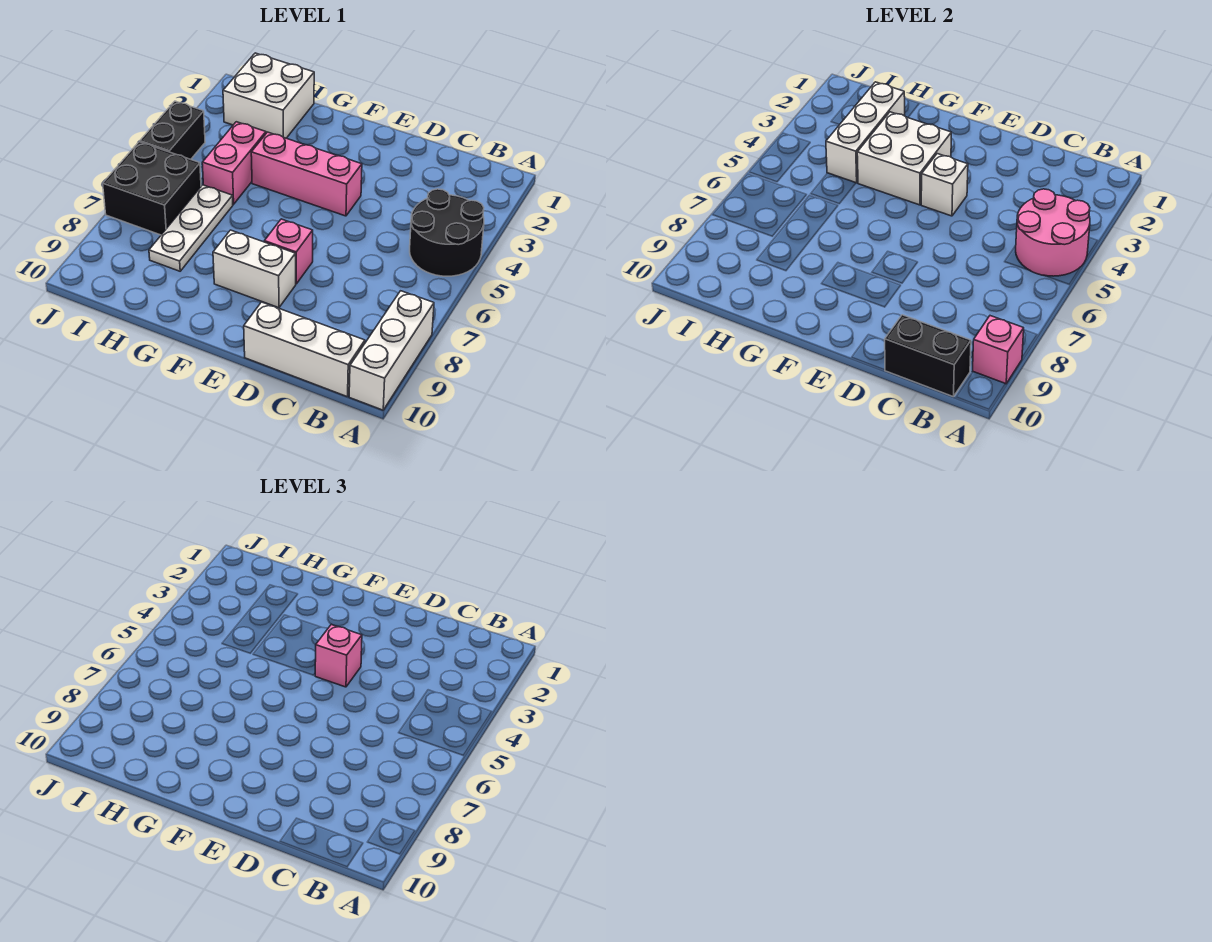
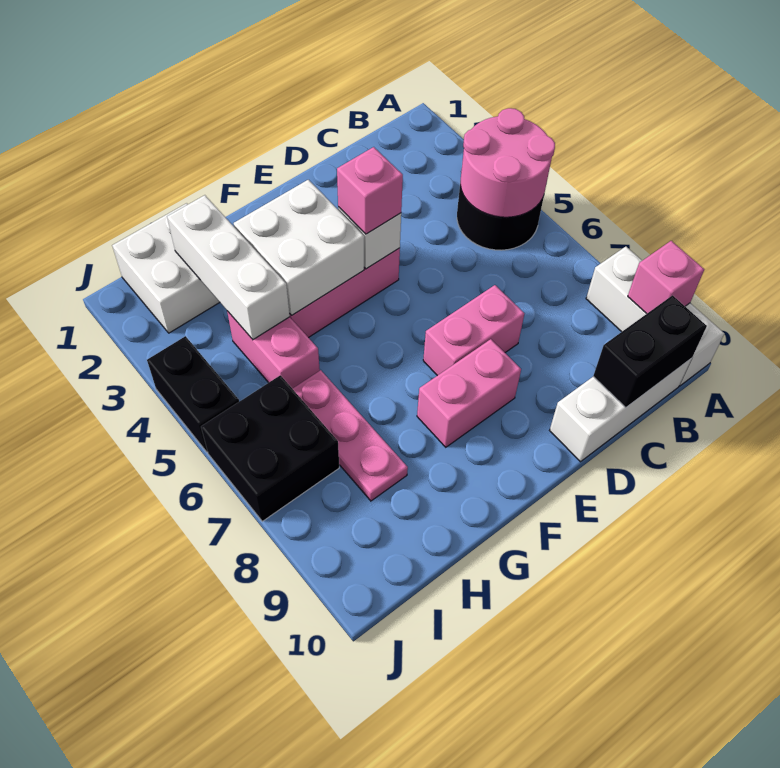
pink brick E7 level 1 -> pink brick D7:E7 level 1
white brick E8:F8 level 1 -> pink brick E8:F8 level 1
white plate H6:H8 level 1 -> pink plate H6:H8 level 1

